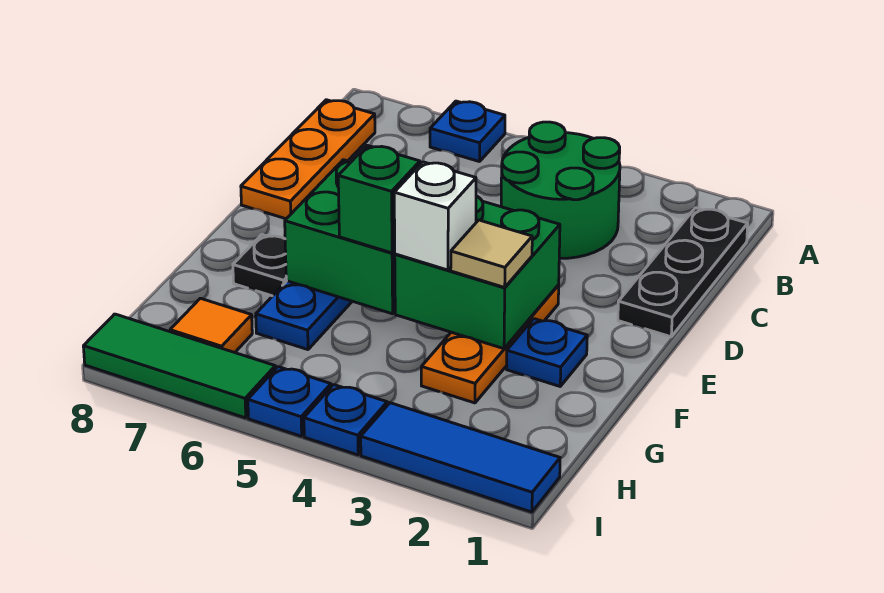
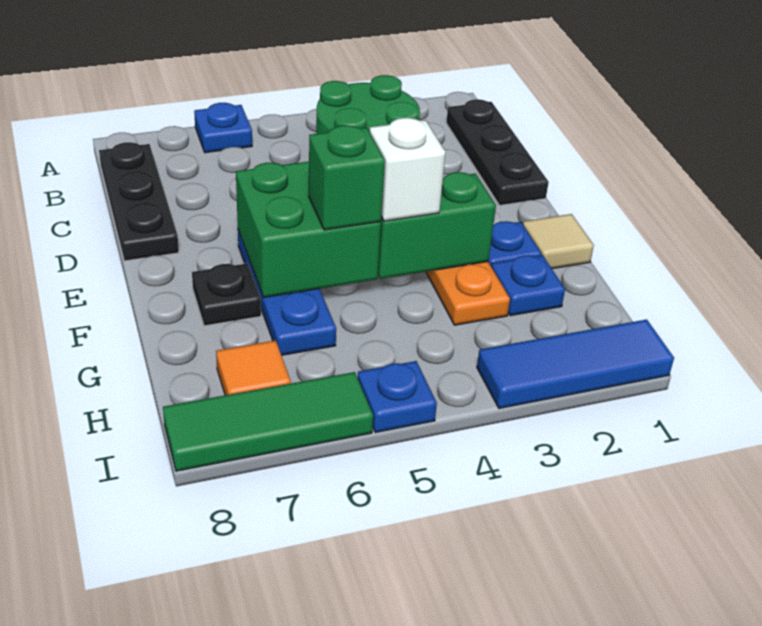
orange plate B8:D8 level 1 -> black plate B8:D8 level 1
green brick E3:F4 level 2 -> green brick F3:F4 level 2
tan tile F3 level 3 -> tan tile F1 level 1
blue plate I4 level 1 -> blue plate G2 level 1

